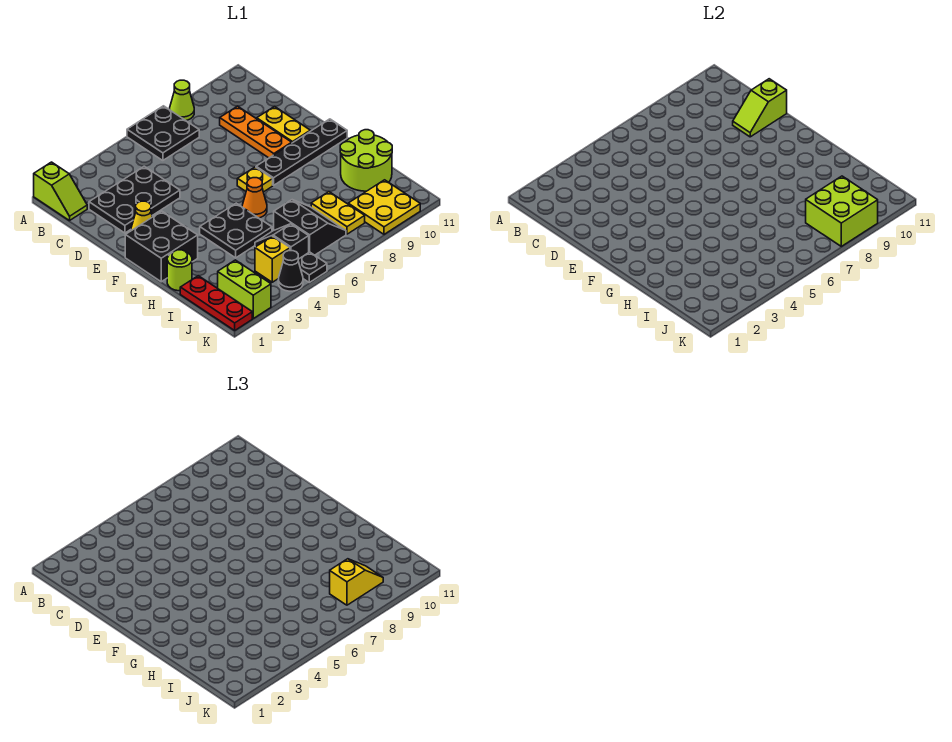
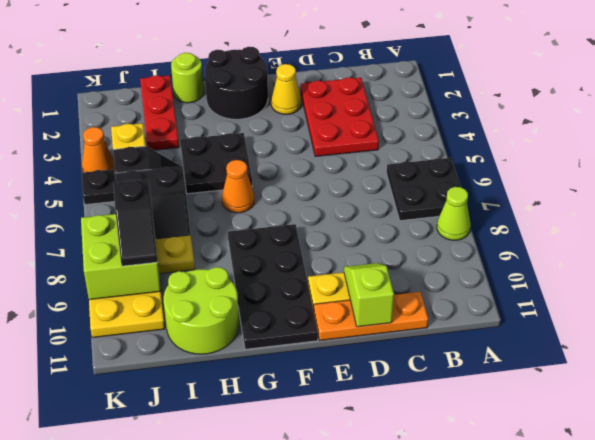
lime slope A1:B1 level 1 top A -> none
black plate C2:D4 level 1 -> red plate C2:D4 level 1
orange plate C9:E9 level 1 -> orange plate C11:E11 level 1
black brick F1:G2 level 1 -> black round brick F1:G2 level 1
yellow plate F7 level 1 -> none
black plate F8:F11 level 1 -> black plate F8:G11 level 1
red plate I1:K1 level 1 -> red plate I1:I3 level 1
lime brick J2:K2 level 1 -> none
yellow slope J8:J9 level 3 top 8 -> black slope J8:J9 level 3 top 8
black cone K4 level 1 -> orange cone K4 level 1

